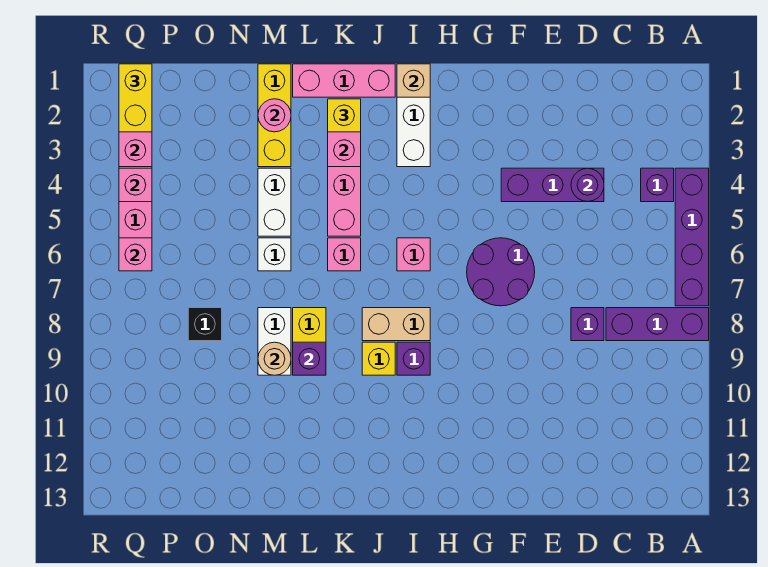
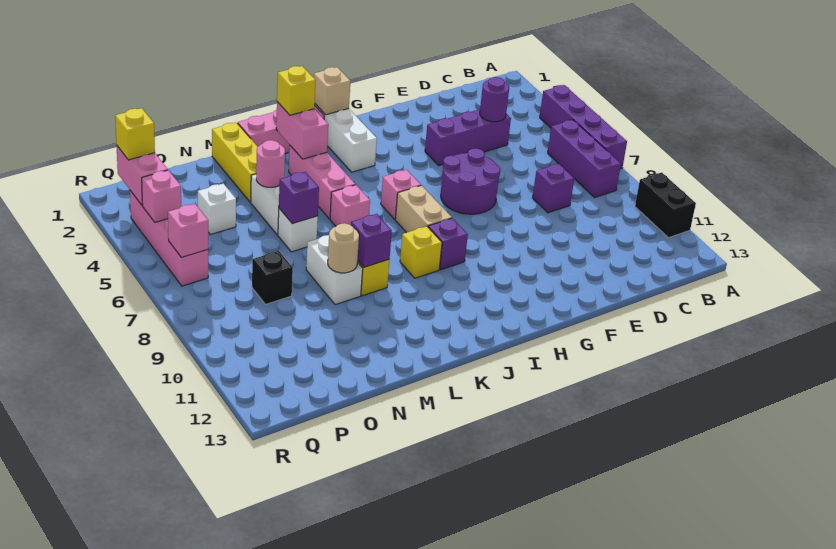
purple brick A8:C8 level 1 -> purple brick B6:B8 level 1
none -> black brick A10:A11 level 1
purple brick B4 level 1 -> purple brick M6 level 2
tan brick I8:J8 level 1 -> tan brick I7:I8 level 1
pink round brick M2 level 2 -> pink round brick M4 level 2
none -> white brick O4 level 1
yellow brick Q1:Q2 level 3 -> yellow brick Q2 level 3

